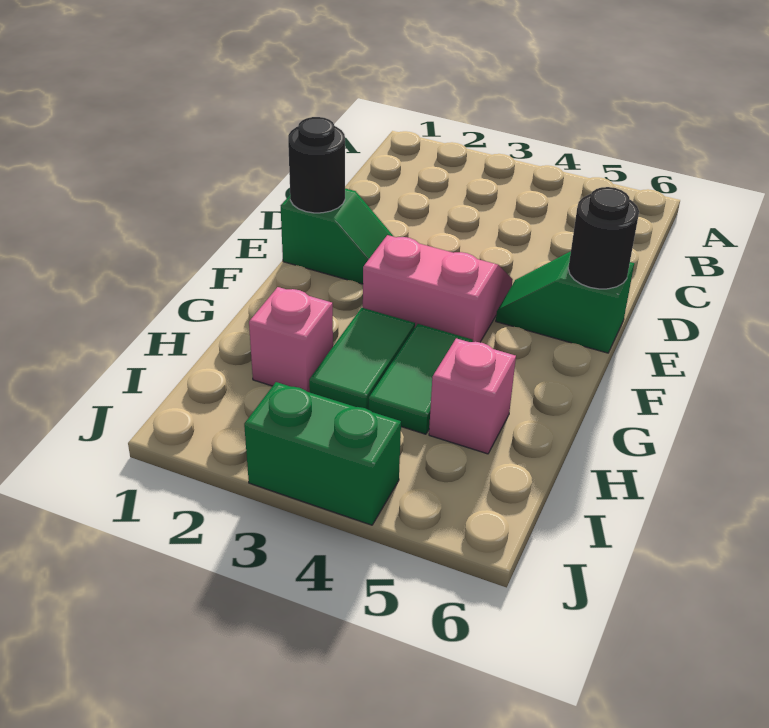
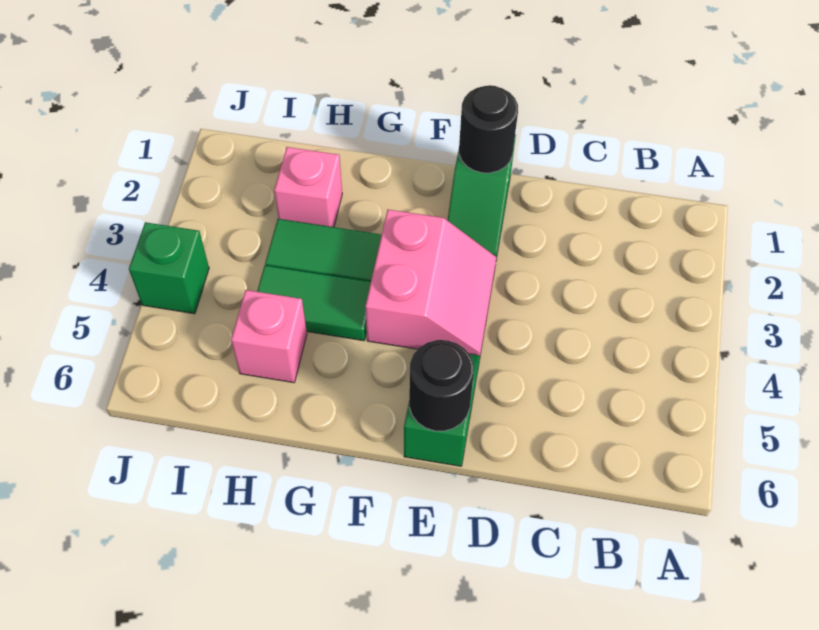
green brick J3:J4 level 1 -> green brick J4 level 1

